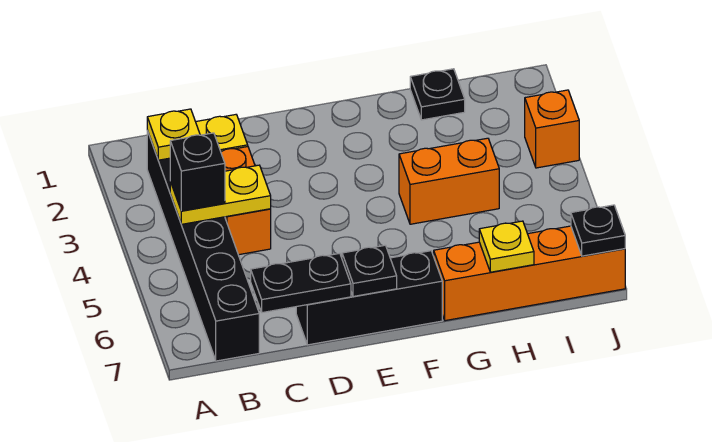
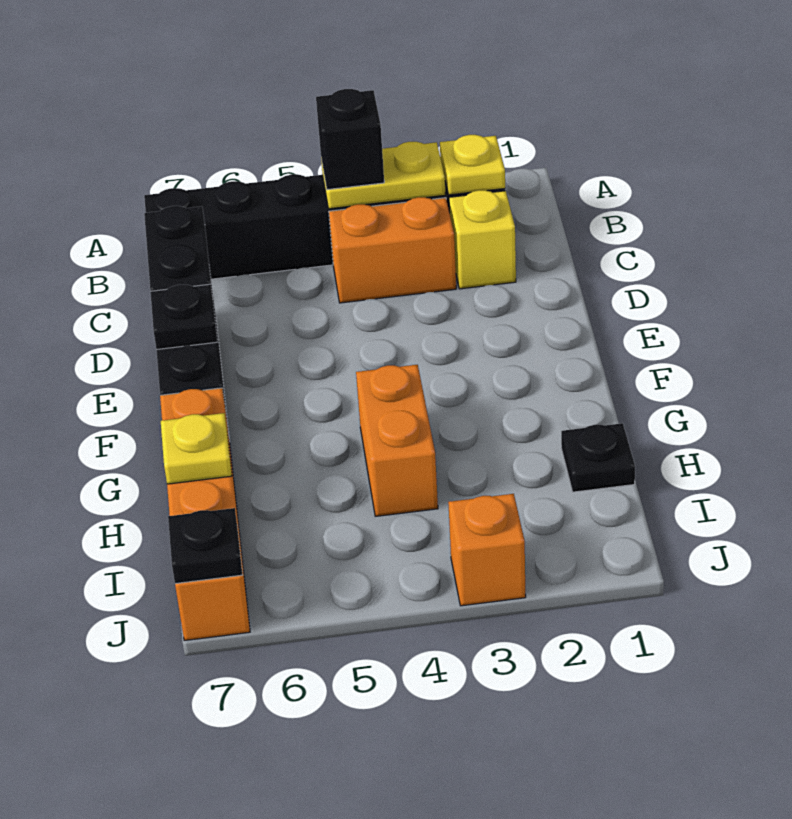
yellow plate B4:C4 level 2 -> yellow plate B3:B4 level 2

